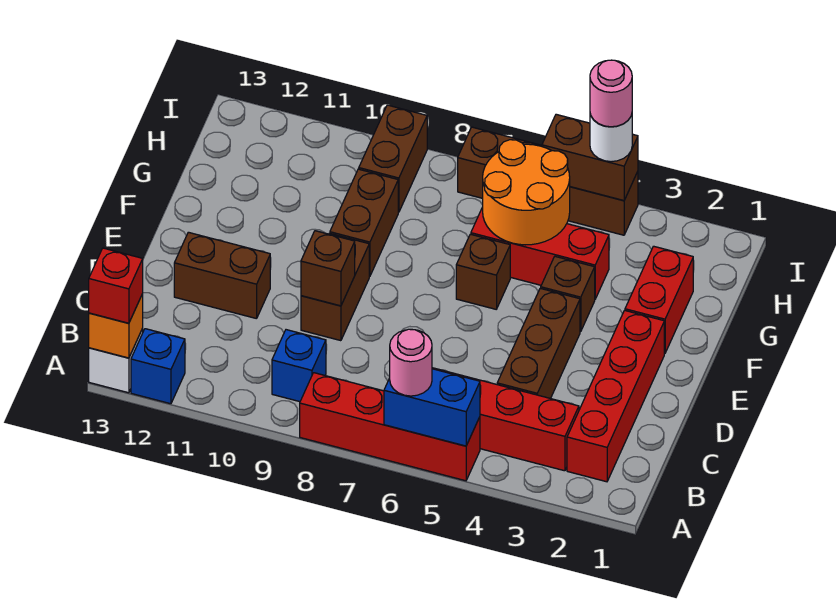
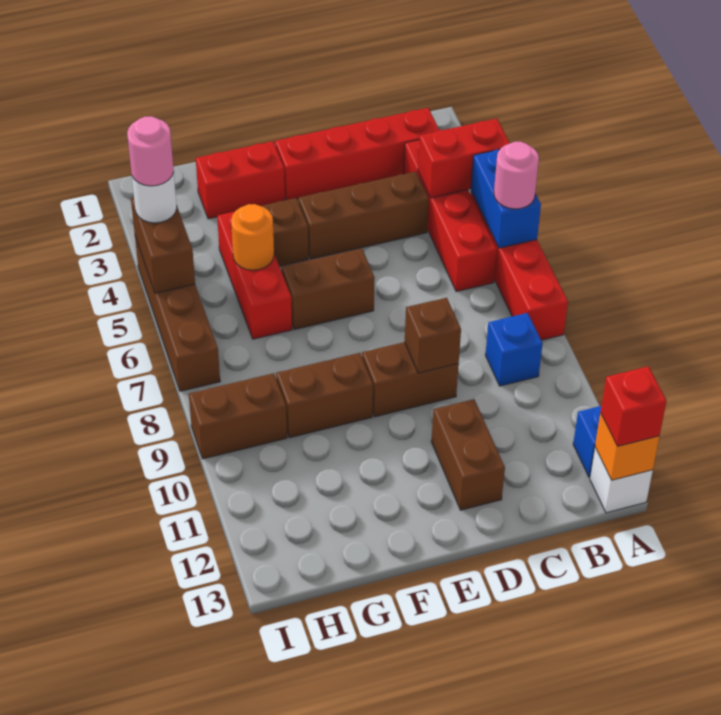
none -> red brick A4:B4 level 2
brown brick F6 level 1 -> brown brick E6:F6 level 1
orange round brick G5:H6 level 2 -> orange round brick G5 level 2

